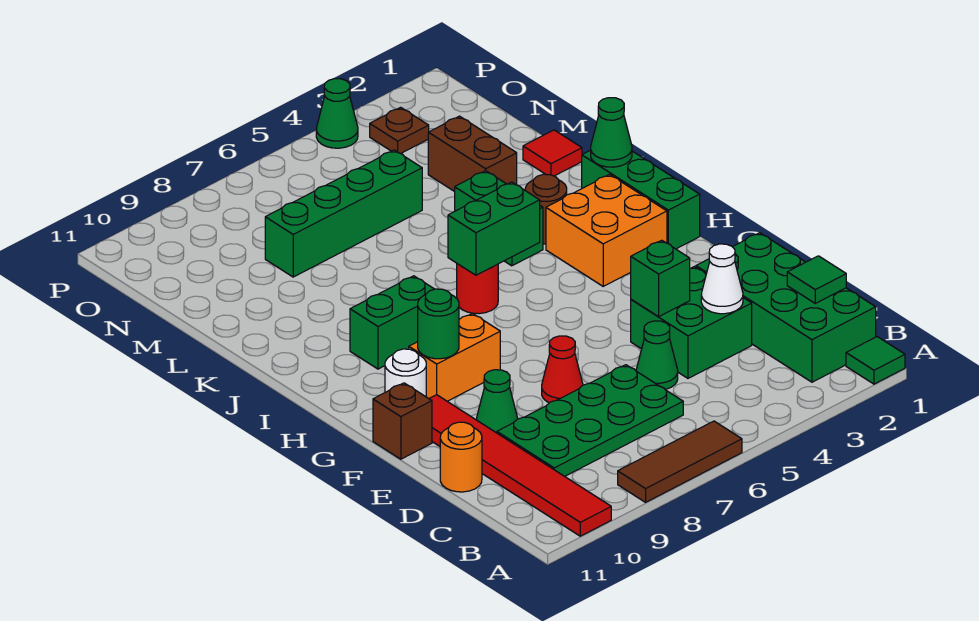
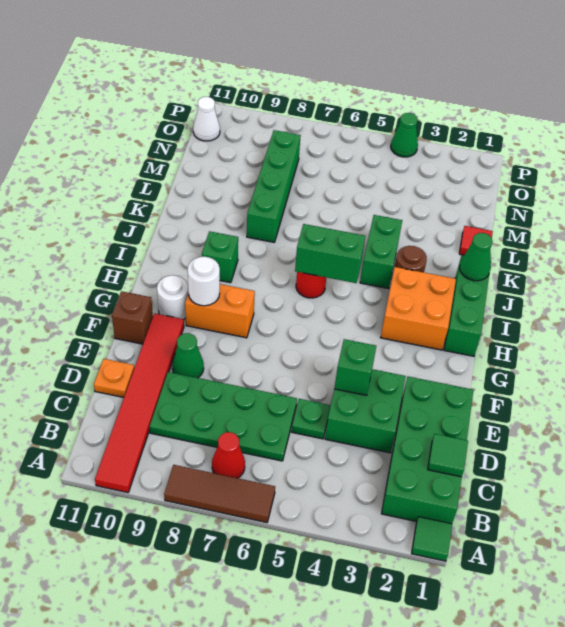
white cone D3 level 2 -> white cone O11 level 1
green cone D5 level 1 -> green plate D5 level 1
orange round brick D11 level 1 -> orange plate D11 level 1
red cone E7 level 1 -> red cone B7 level 1
green round brick G9 level 2 -> white round brick G9 level 2
green brick I8:I9 level 1 -> green brick I9 level 1
brown brick L3:M3 level 1 -> none
green brick M5:M8 level 1 -> green brick K8:N8 level 1
brown plate O3 level 1 -> none

